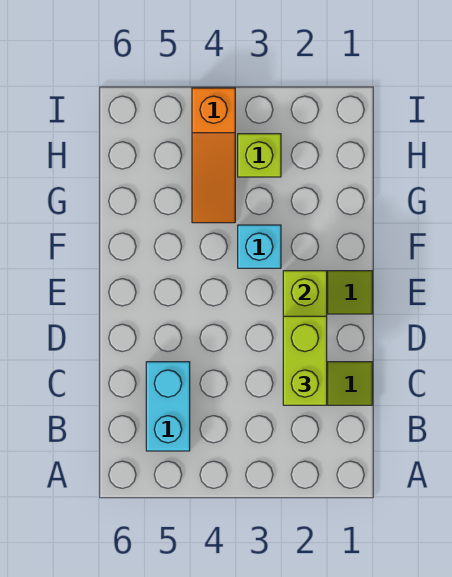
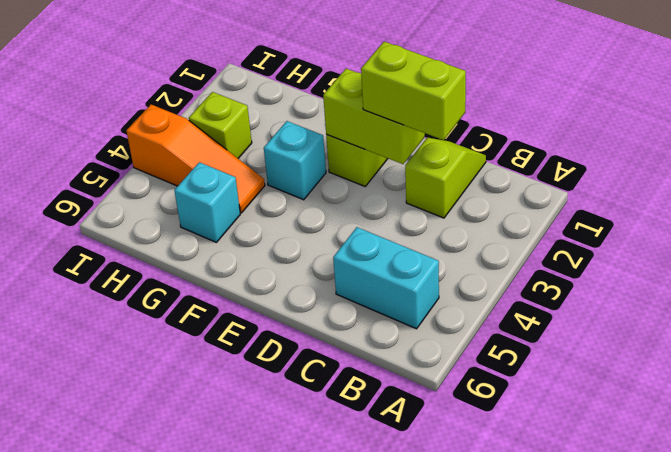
none -> cyan brick G5 level 1

